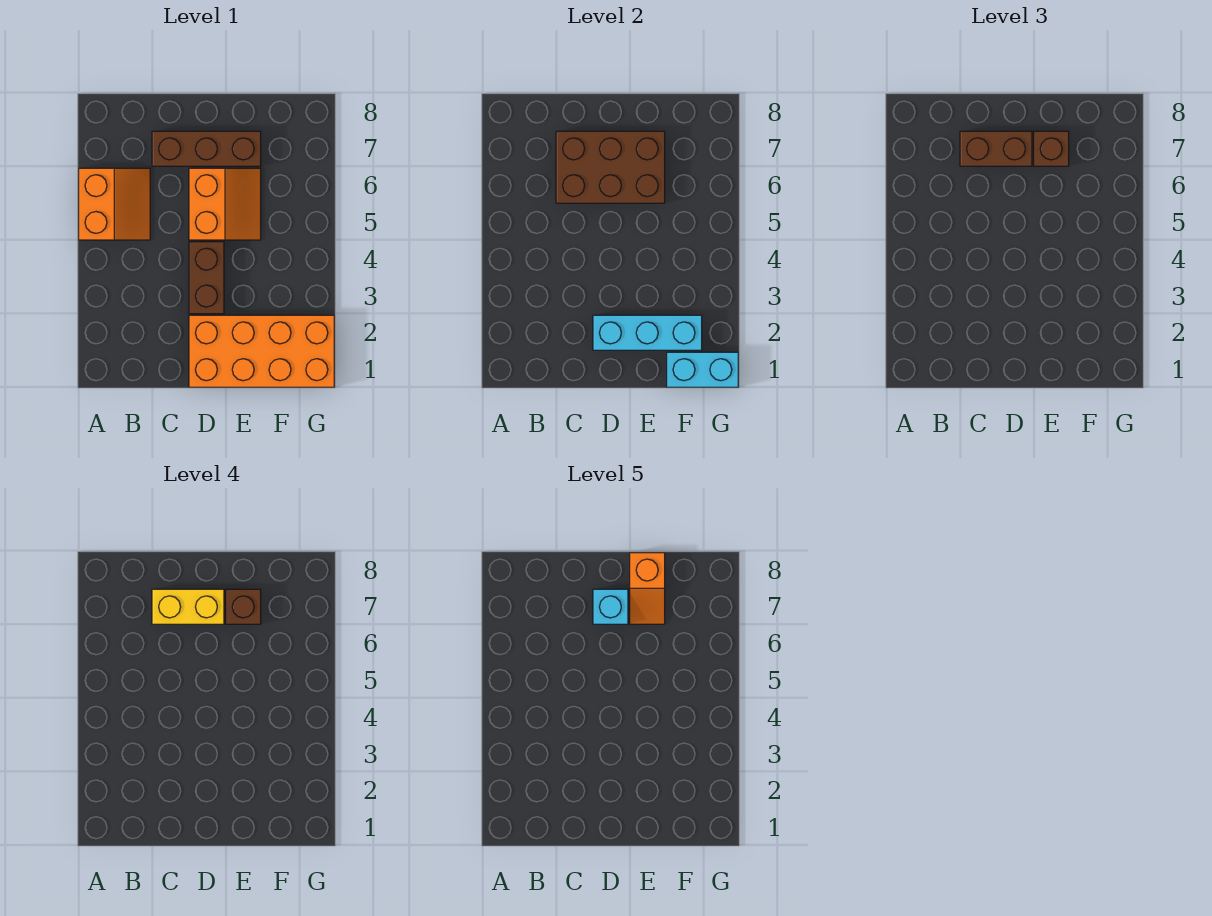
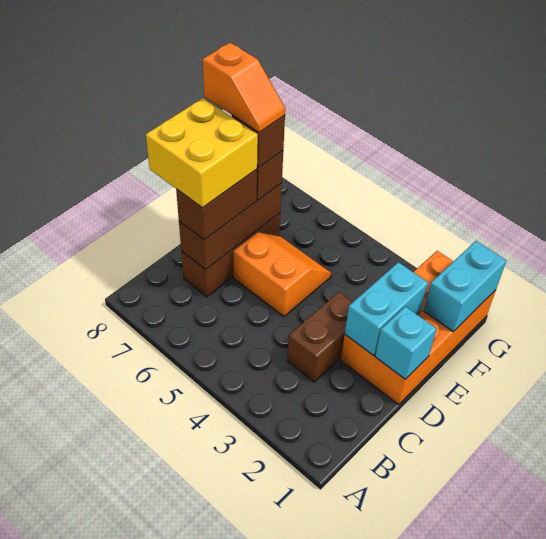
orange slope A5:B6 level 1 top A -> none
brown brick C6:E7 level 2 -> brown brick C7:E7 level 2
yellow brick C7:D7 level 4 -> yellow brick C7:D8 level 4
cyan brick D2:F2 level 2 -> cyan brick D2:E2 level 2
brown brick D3:D4 level 1 -> brown brick C3:D3 level 1
cyan brick D7 level 5 -> cyan brick D1 level 2

